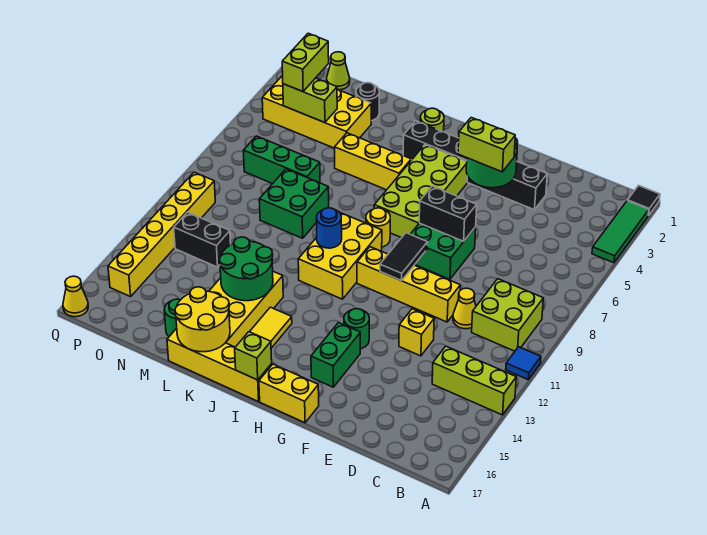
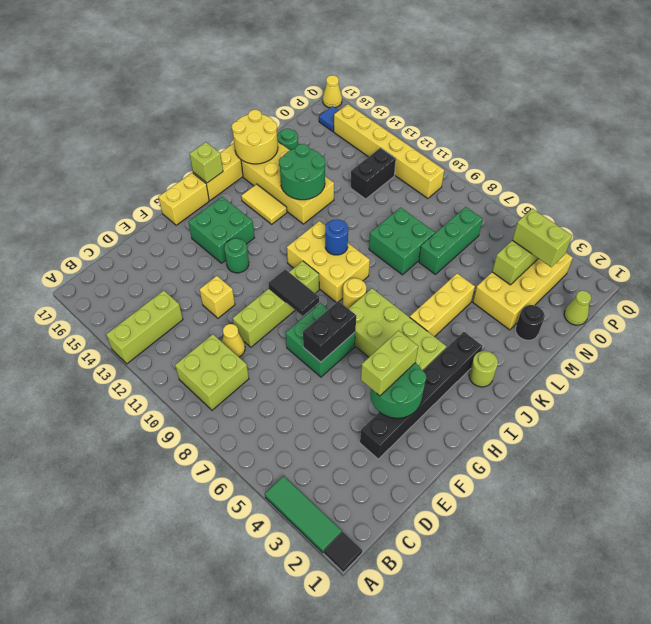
blue tile A11 level 1 -> blue tile P16 level 1
yellow brick E10:H10 level 1 -> lime brick E10:H10 level 1
green brick G14:G15 level 1 -> green brick G14:H15 level 1

